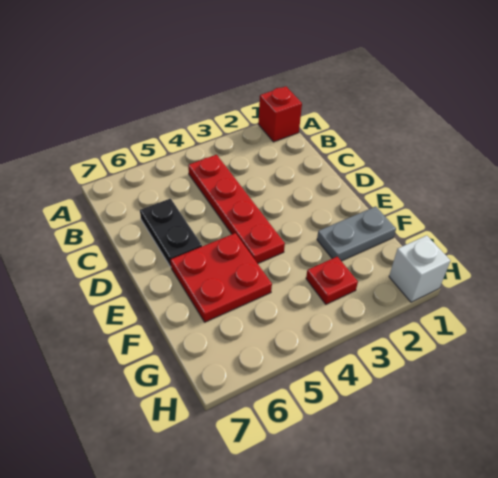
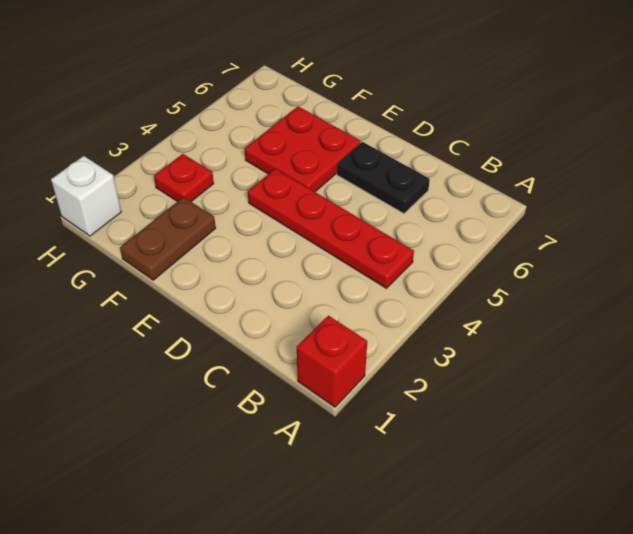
grey plate F1:F2 level 1 -> brown plate F1:F2 level 1

